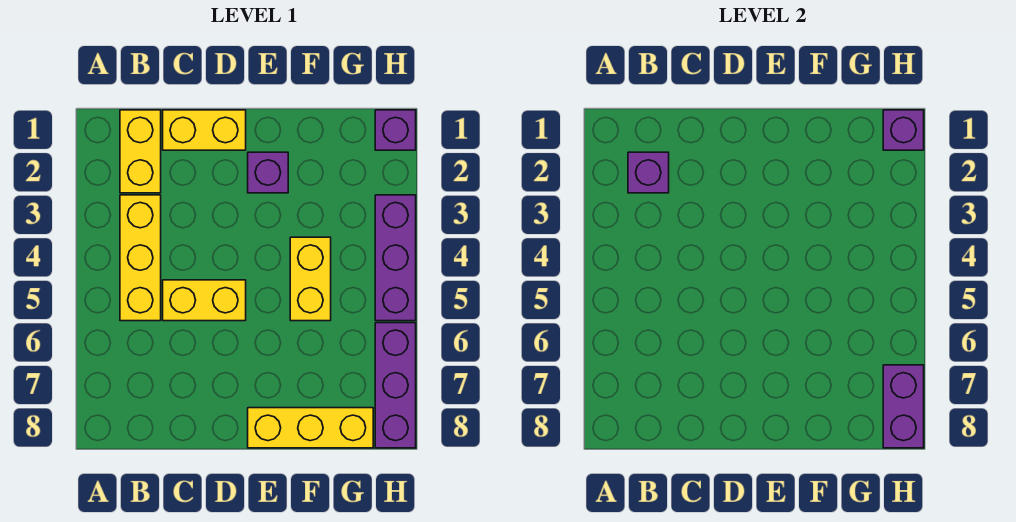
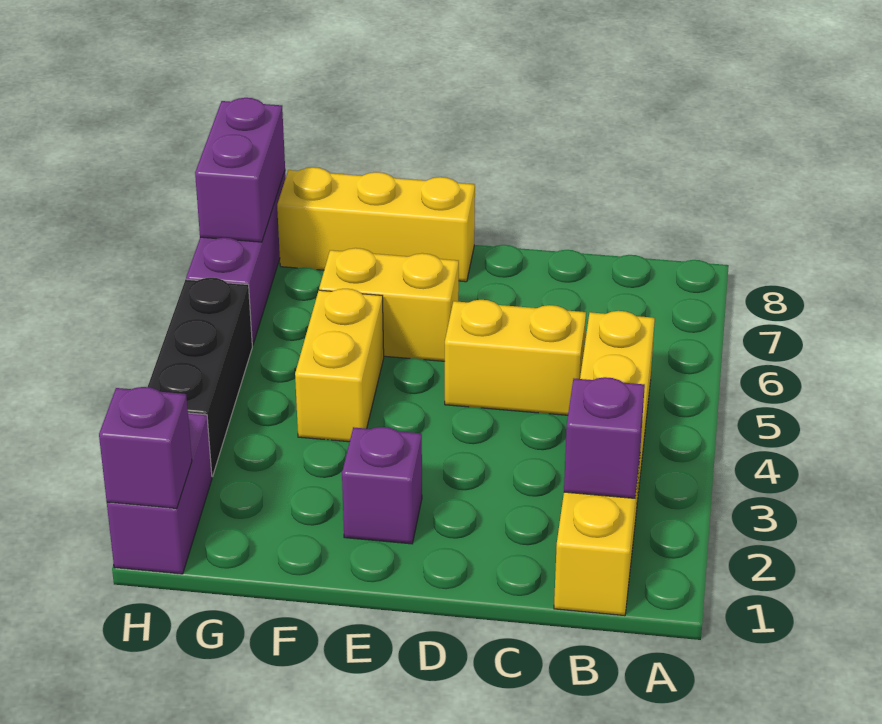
yellow brick C1:D1 level 1 -> yellow brick E6:F6 level 1
purple brick H1 level 1 -> purple brick H1:H2 level 1
purple brick H3:H5 level 1 -> black brick H3:H5 level 1

